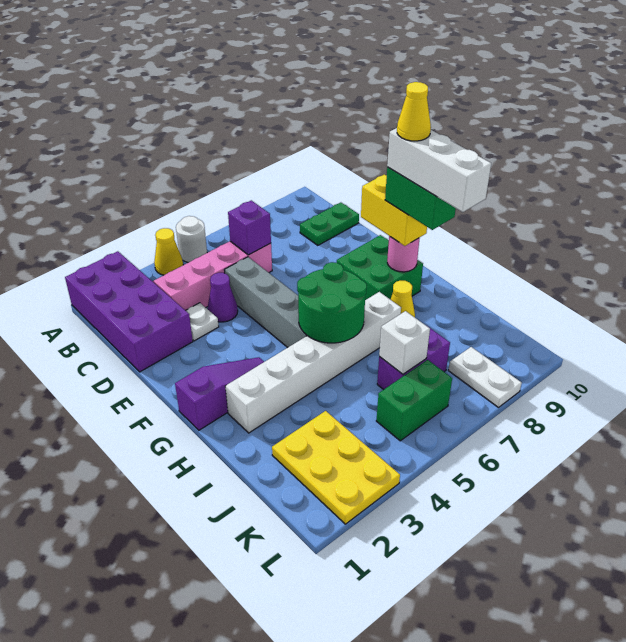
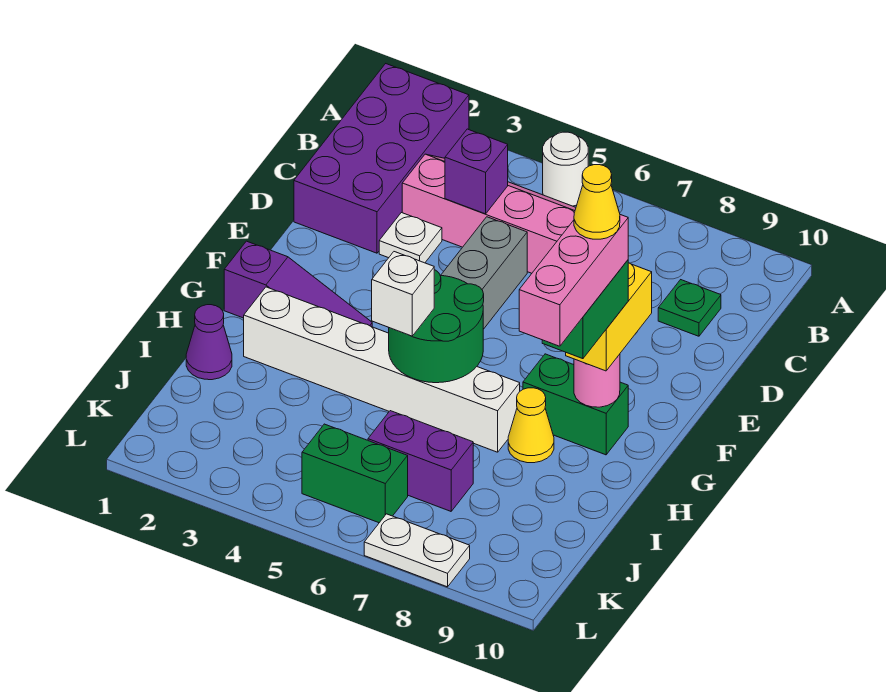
yellow cone A4 level 1 -> none
purple brick C6 level 2 -> purple brick C4 level 2
green plate C9:C10 level 1 -> green plate C9 level 1
purple cone D4 level 1 -> purple cone I1 level 1
green brick F8:G9 level 1 -> green brick G8:G9 level 1
white brick G9:I9 level 5 -> pink brick G9:I9 level 5
yellow plate J2:L3 level 1 -> none
white brick J6 level 2 -> white brick H5 level 3
white plate K8:L8 level 1 -> white plate L7:L8 level 1

